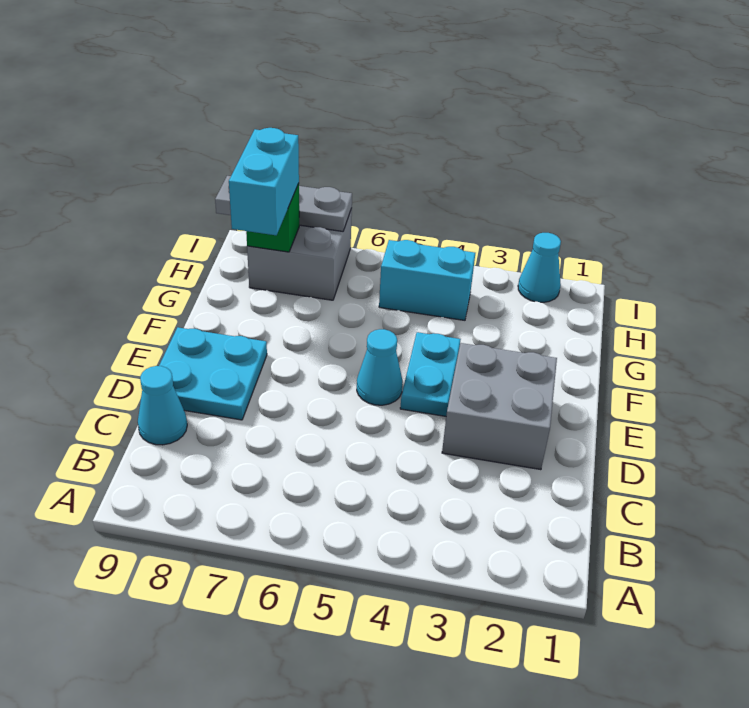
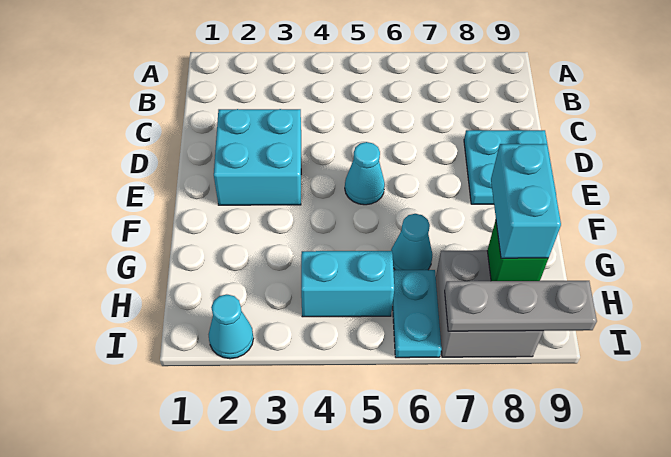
cyan cone C9 level 1 -> cyan cone G6 level 1
grey brick D2:E3 level 1 -> cyan brick D2:E3 level 1
cyan plate E4:F4 level 1 -> cyan plate H6:I6 level 1

